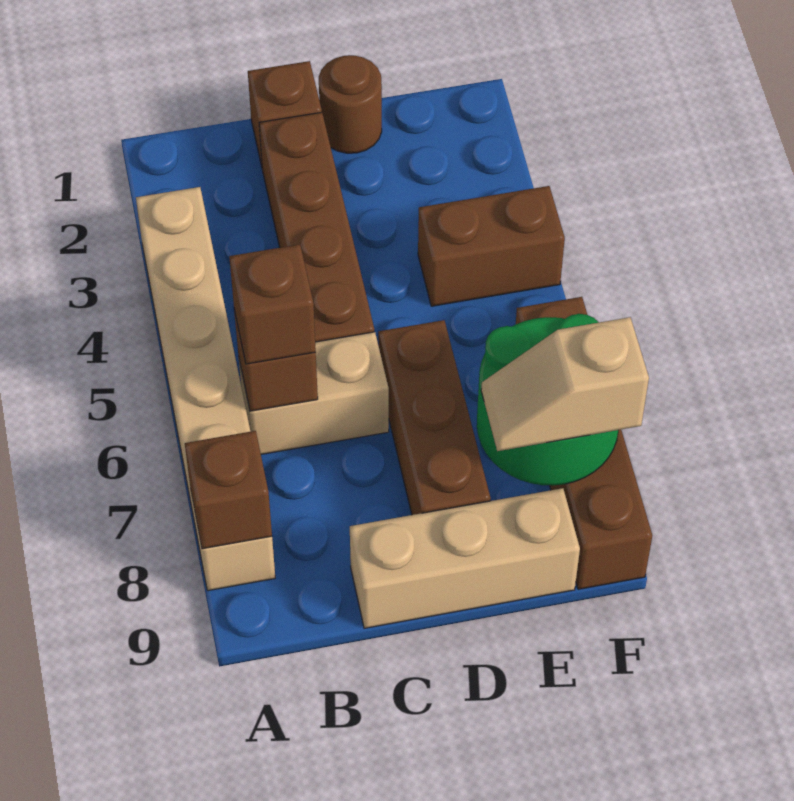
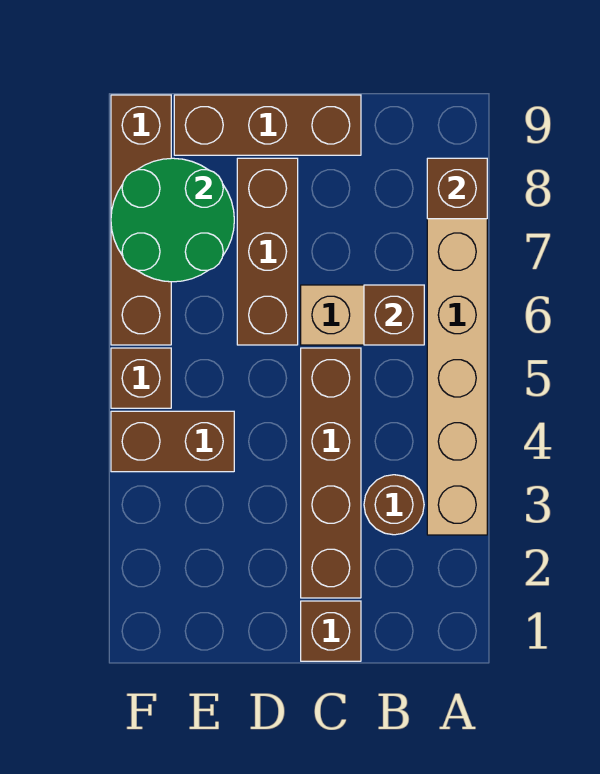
brown brick B6 level 3 -> brown brick F5 level 1
tan brick C9:E9 level 1 -> brown brick C9:E9 level 1
brown round brick D1 level 1 -> brown round brick B3 level 1
tan slope E8:F8 level 3 top F -> none

